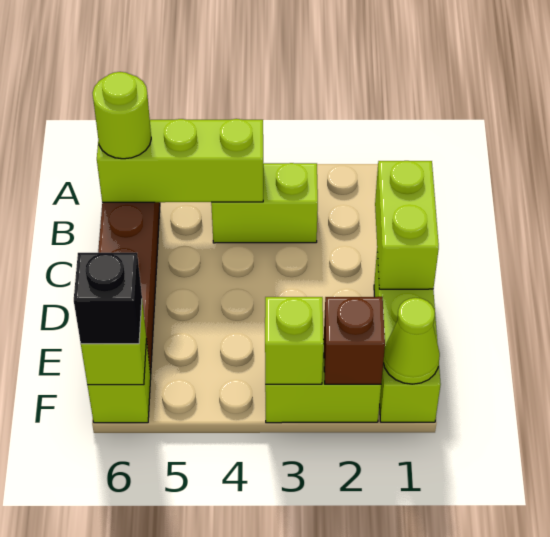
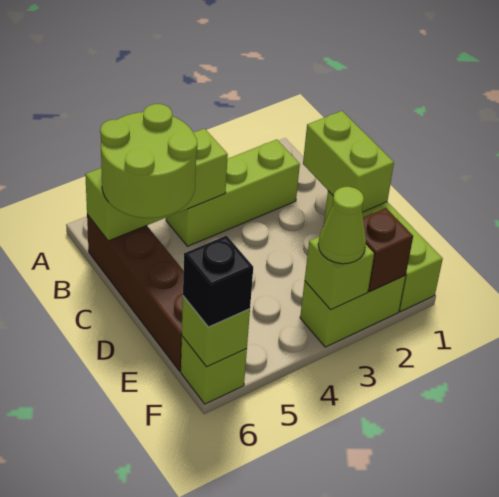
lime brick B3:B4 level 1 -> lime brick B2:B4 level 1
lime round brick B6 level 3 -> lime round brick B5:C6 level 3
lime cone F1 level 2 -> lime cone F3 level 3

